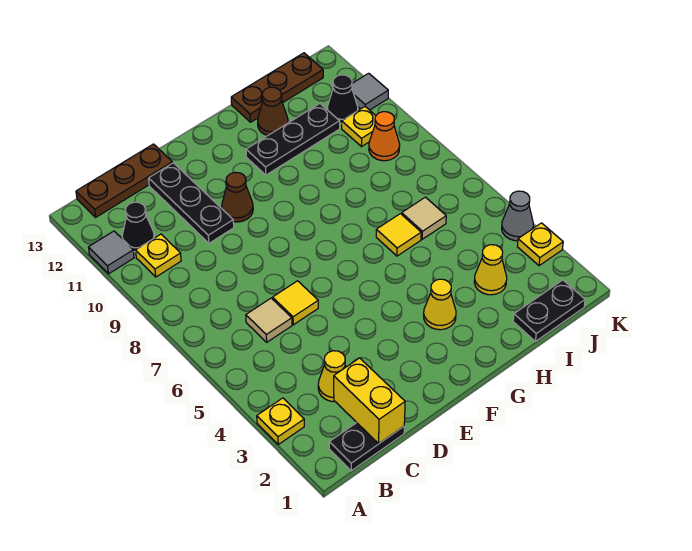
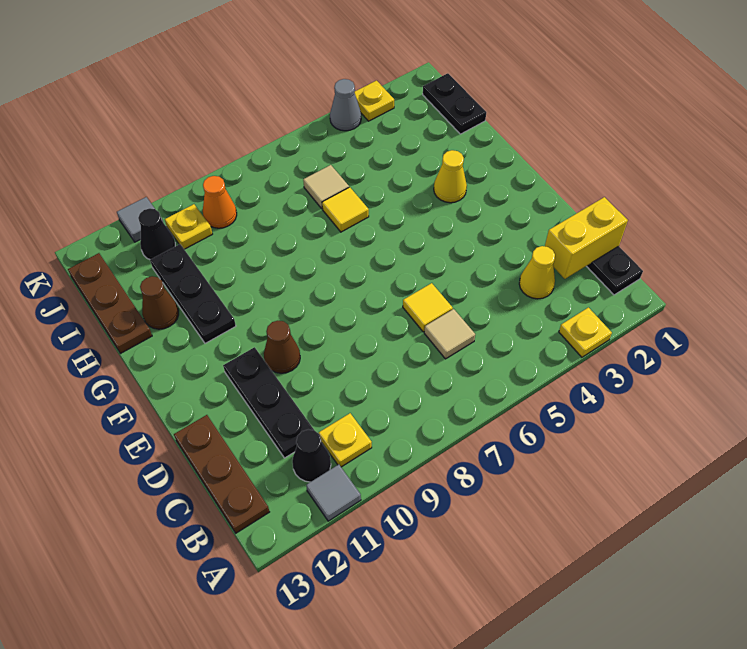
black plate D10:D12 level 1 -> black plate C11:E11 level 1
yellow cone I3 level 1 -> none

